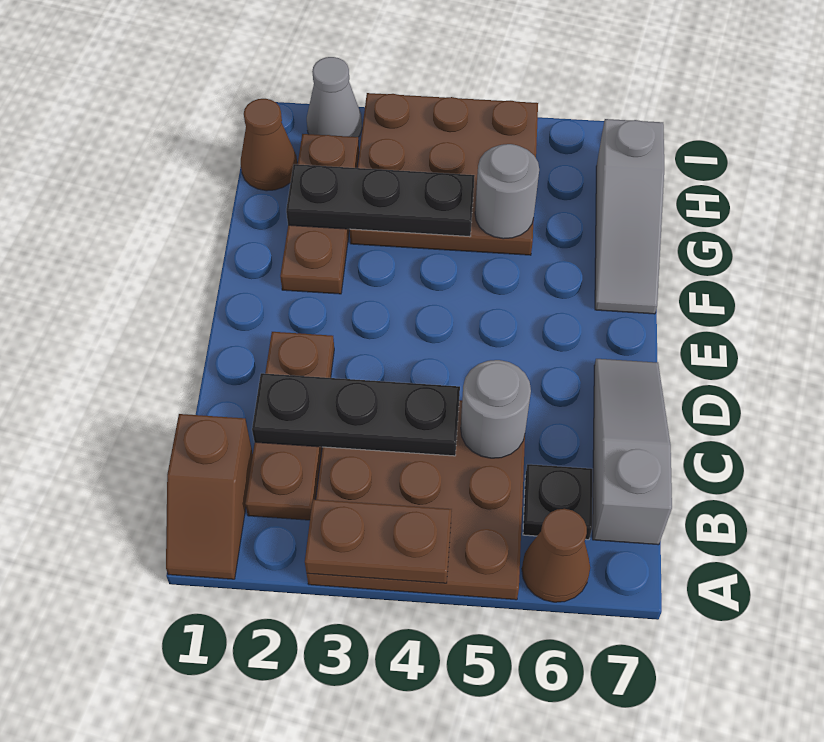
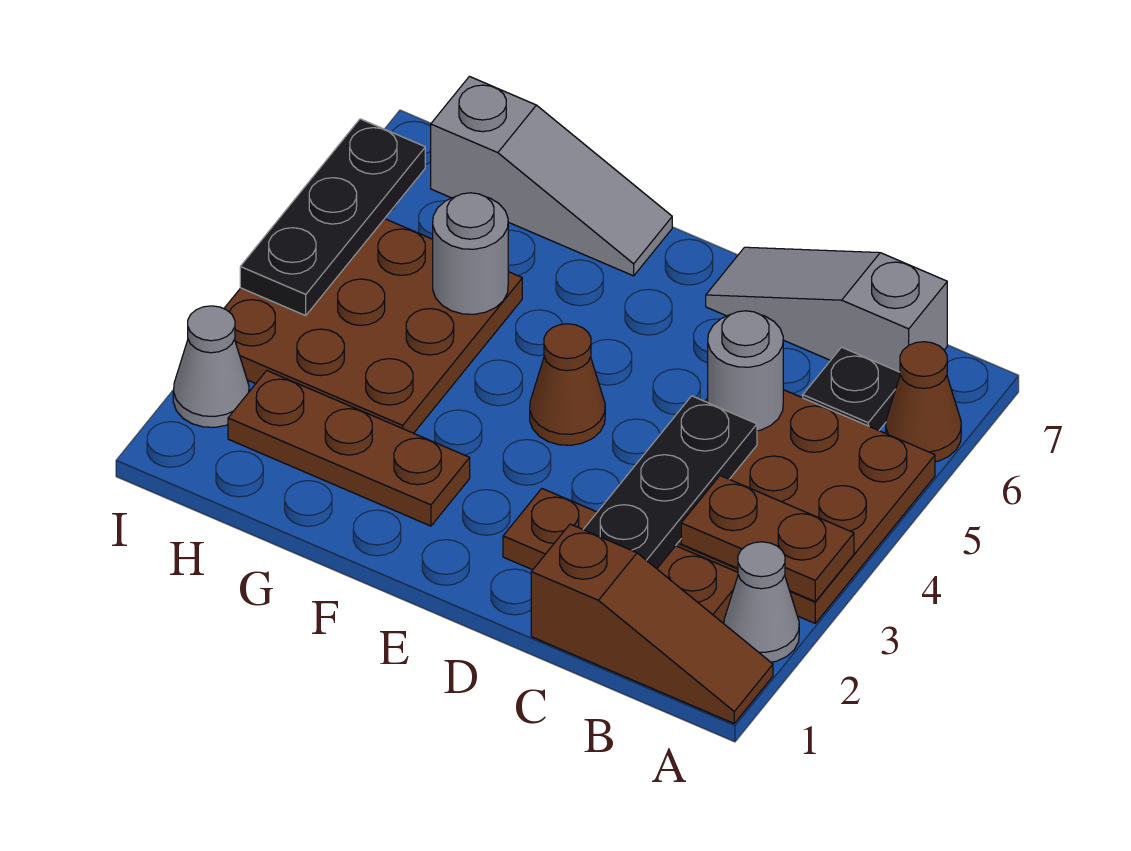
brown slope A1:B1 level 1 top B -> brown slope A1:C1 level 1 top C
none -> grey cone A2 level 1
brown plate A3:A4 level 2 -> brown plate A3:B3 level 2
black plate G2:G4 level 2 -> black plate I4:I6 level 2
brown cone H1 level 1 -> brown cone E4 level 1

